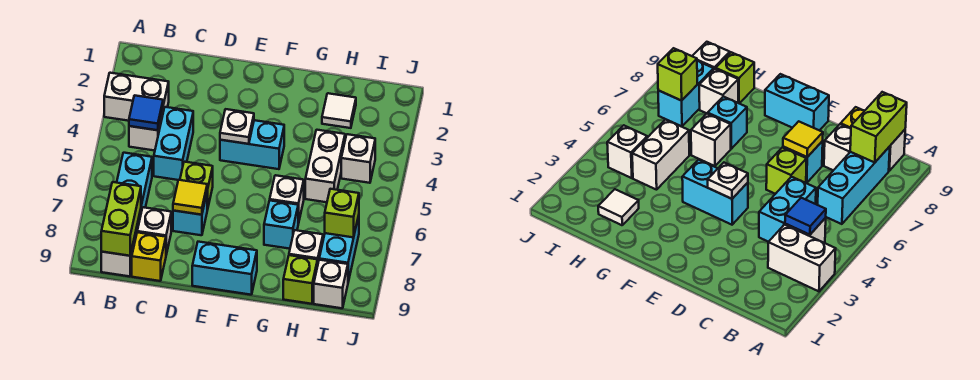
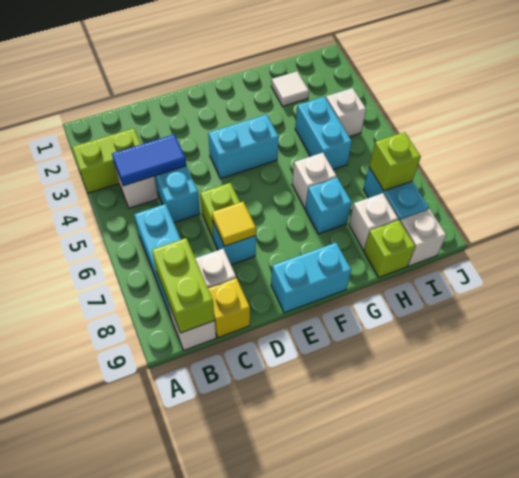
white brick A3:B3 level 1 -> lime brick A3:B3 level 1
blue tile B4 level 2 -> blue tile B4:C4 level 2
white plate E4 level 2 -> none
white brick H4:H5 level 1 -> cyan brick H4:H5 level 1

